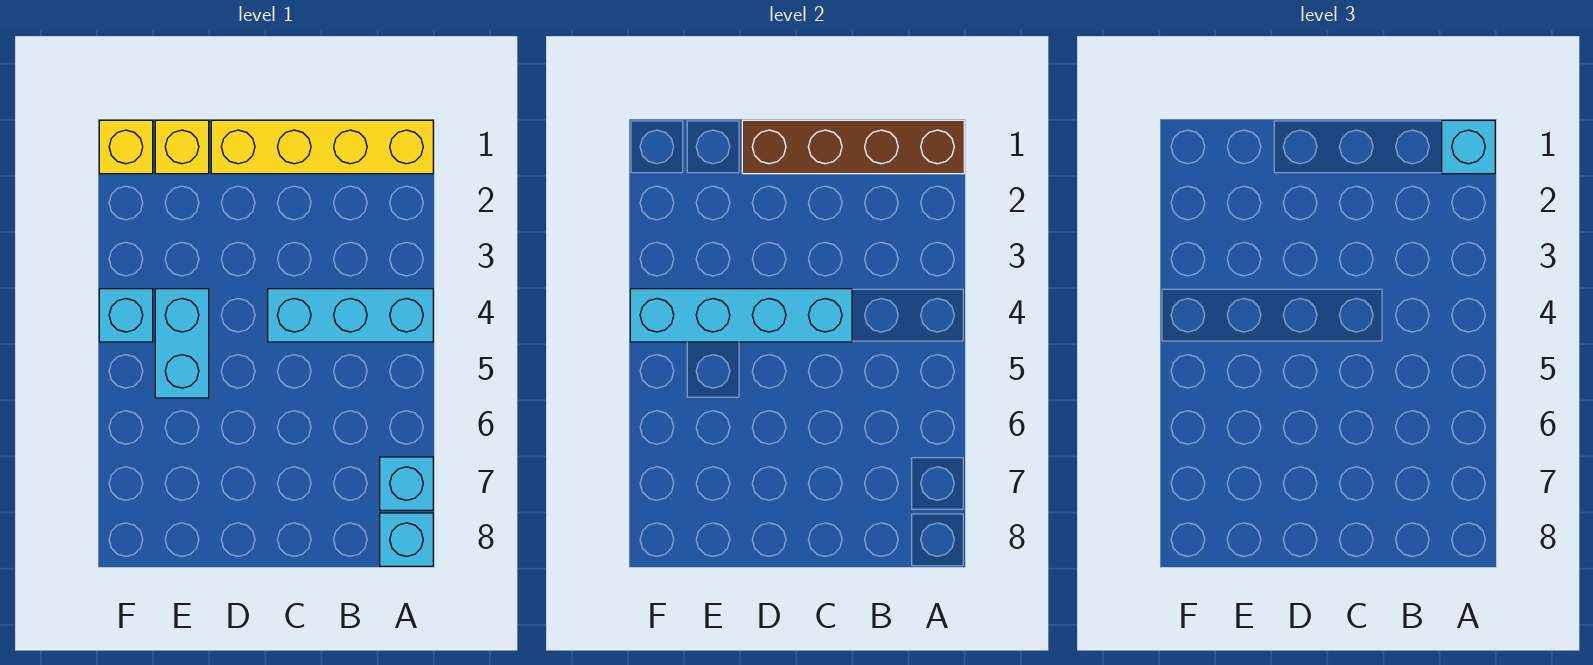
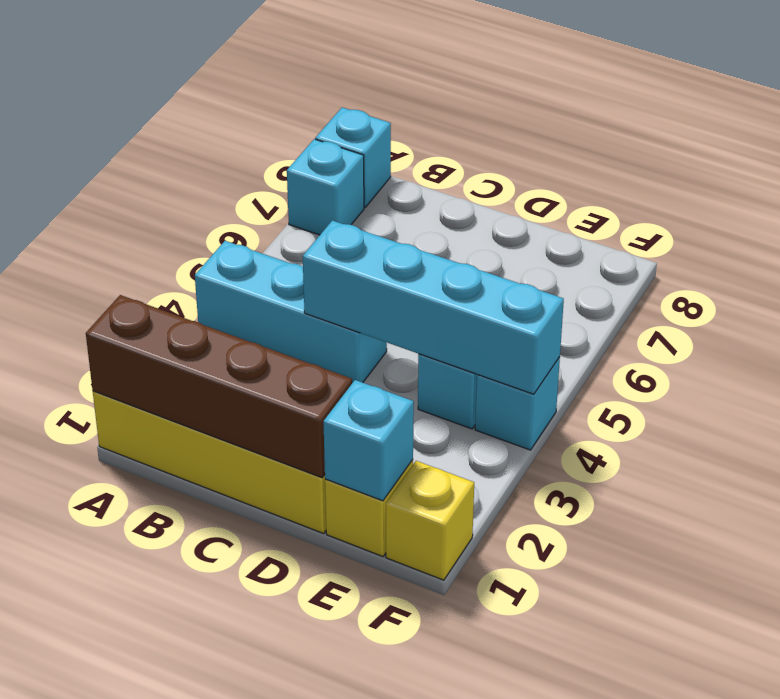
cyan brick A1 level 3 -> cyan brick E1 level 2

